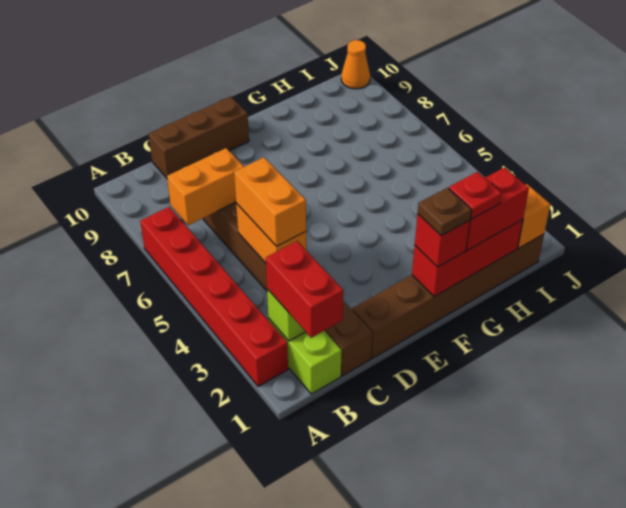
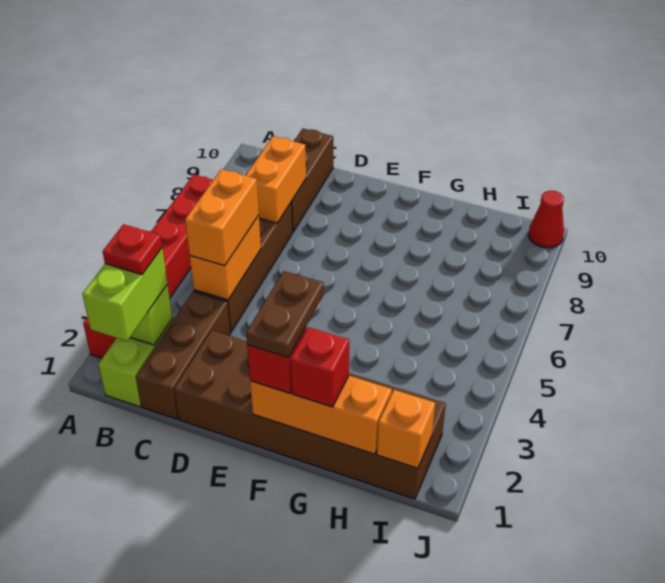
red brick B1:B2 level 3 -> lime brick B1:B2 level 3
orange brick B7:C7 level 2 -> orange brick C7:C8 level 2
brown brick C10:E10 level 1 -> brown brick C8:C10 level 1
brown brick D1:I1 level 1 -> brown brick D1:I2 level 1
red brick F1:H1 level 2 -> orange brick F1:H1 level 2
brown plate F1 level 4 -> brown plate F1:F2 level 4
red brick G1:H1 level 3 -> red brick G1 level 3
red plate G1 level 4 -> red plate B2 level 4
orange cone J10 level 1 -> red cone J10 level 1

